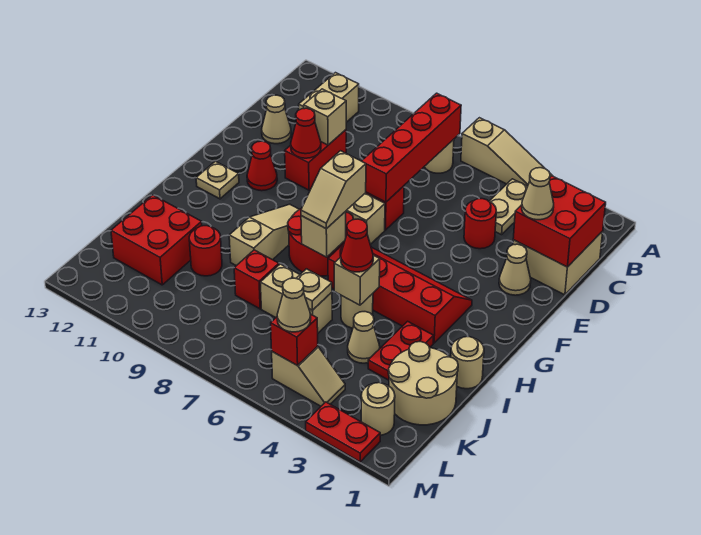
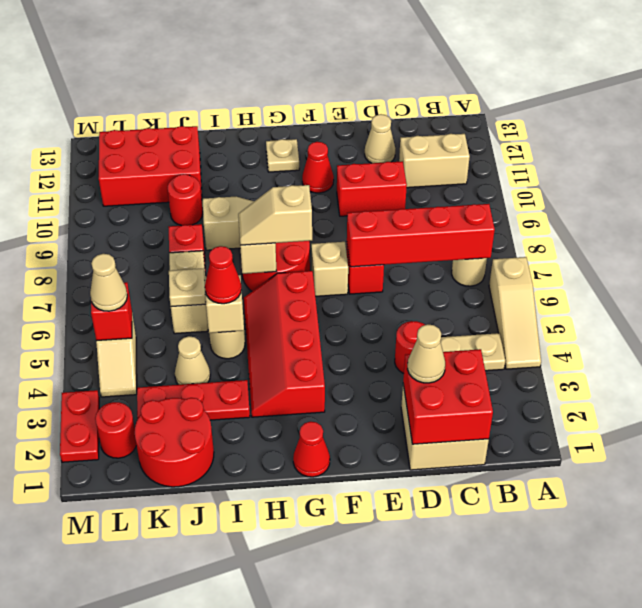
tan brick D10 level 2 -> none
tan cone E2 level 1 -> none
red cone E10 level 2 -> red cone G1 level 1
red slope G3:H6 level 1 top H -> red slope G3:H6 level 1 top G
tan round brick I1 level 1 -> none
red plate I3:J3 level 1 -> red plate I3:K3 level 1
tan round brick J1:K2 level 1 -> red round brick J1:K2 level 1
red brick J11:K12 level 1 -> red brick J11:L12 level 1
tan round brick L2 level 1 -> red round brick L2 level 1

